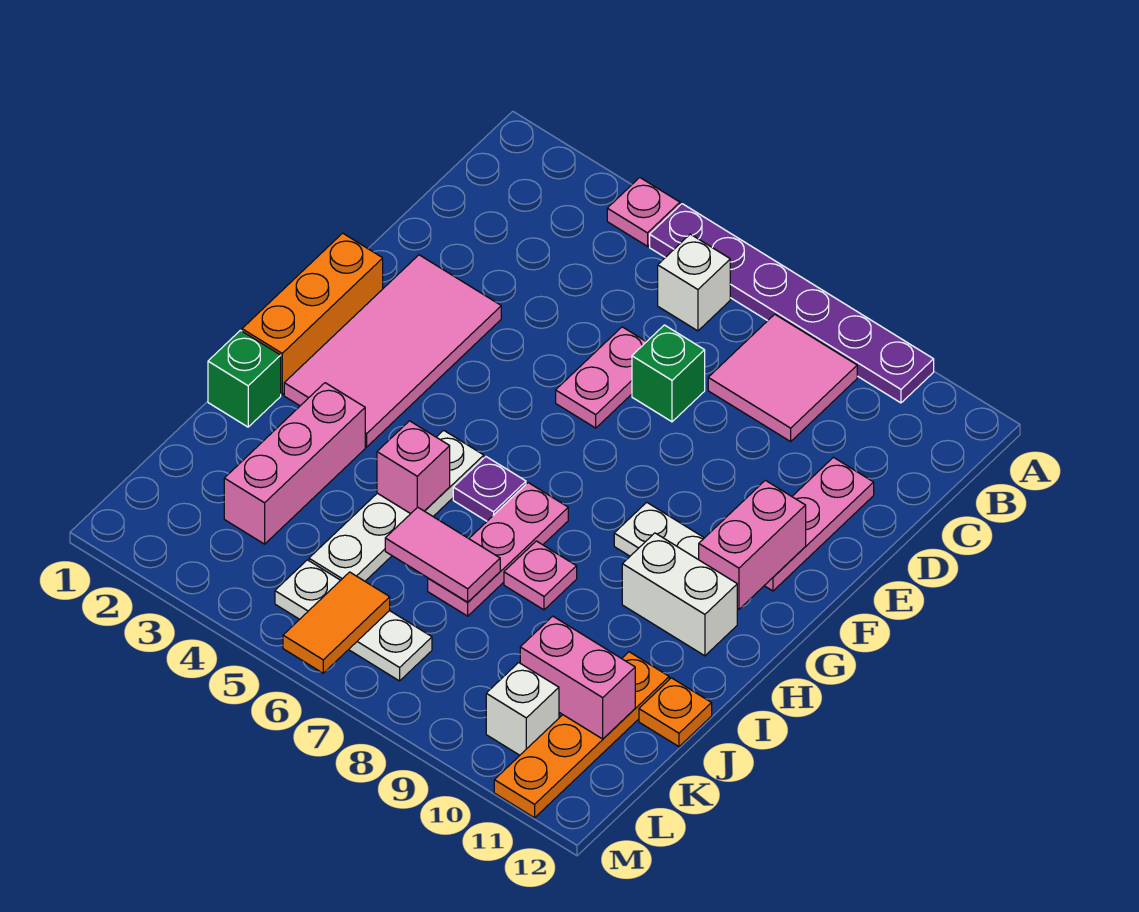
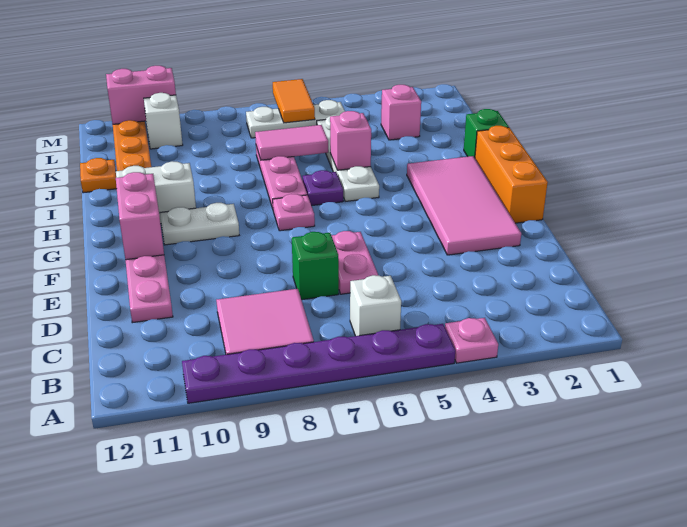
pink brick I3:K3 level 1 -> pink brick K3 level 1
pink plate I8 level 1 -> pink plate G7 level 1
pink brick K10:K11 level 2 -> pink brick M10:M11 level 2

